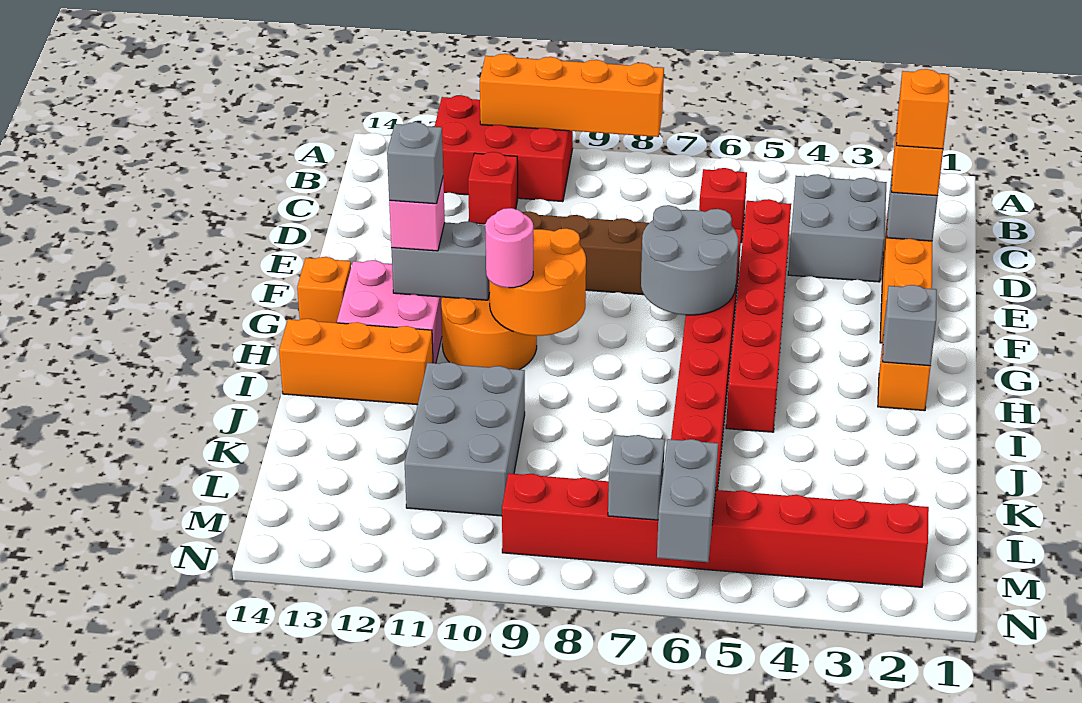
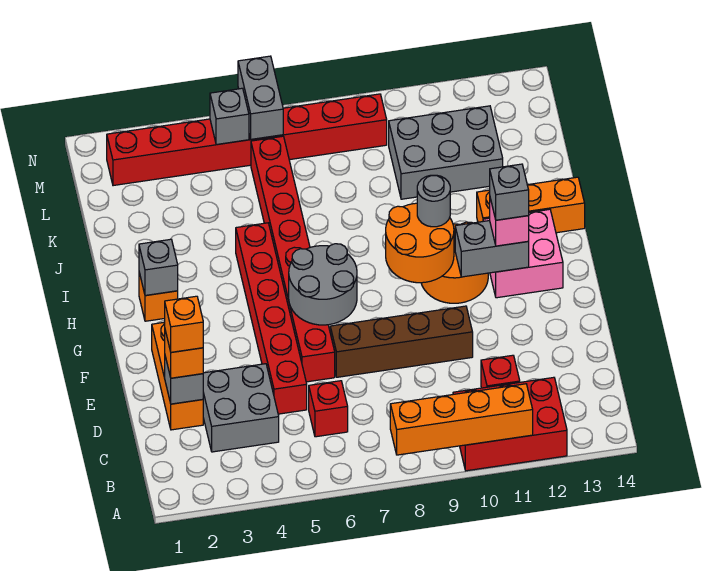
orange brick G14 level 1 -> none
pink round brick H10 level 3 -> grey round brick H10 level 3
grey brick J10:L11 level 1 -> grey brick K10:L12 level 1
grey brick M7 level 2 -> grey brick M5 level 2

